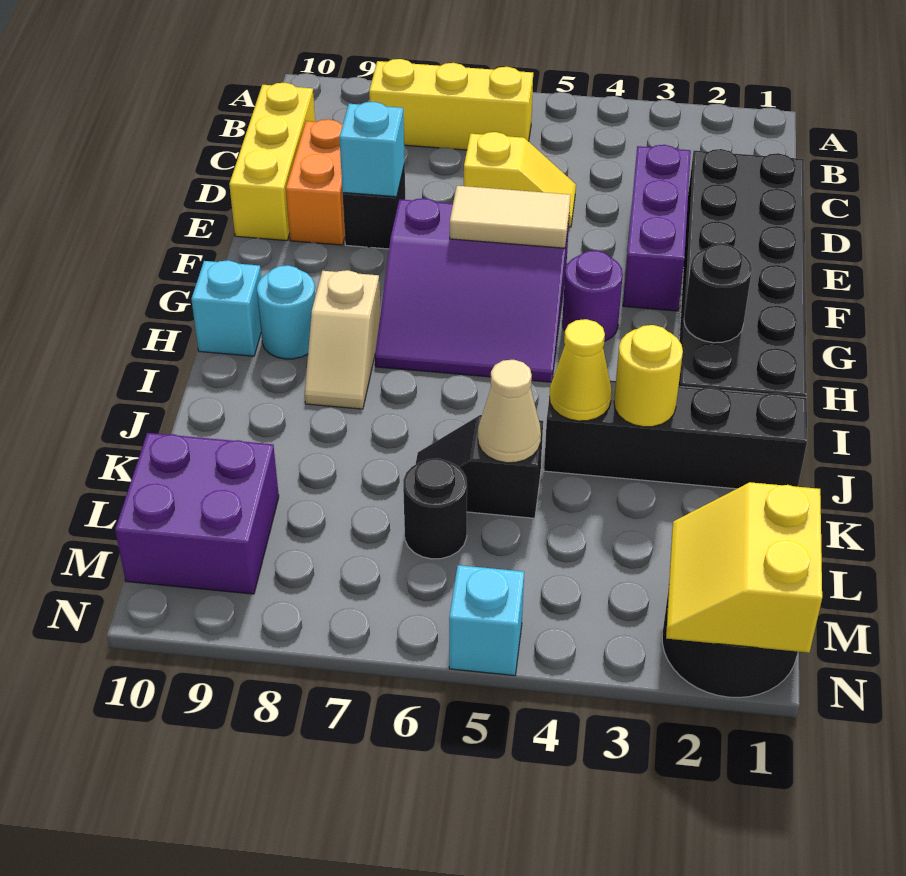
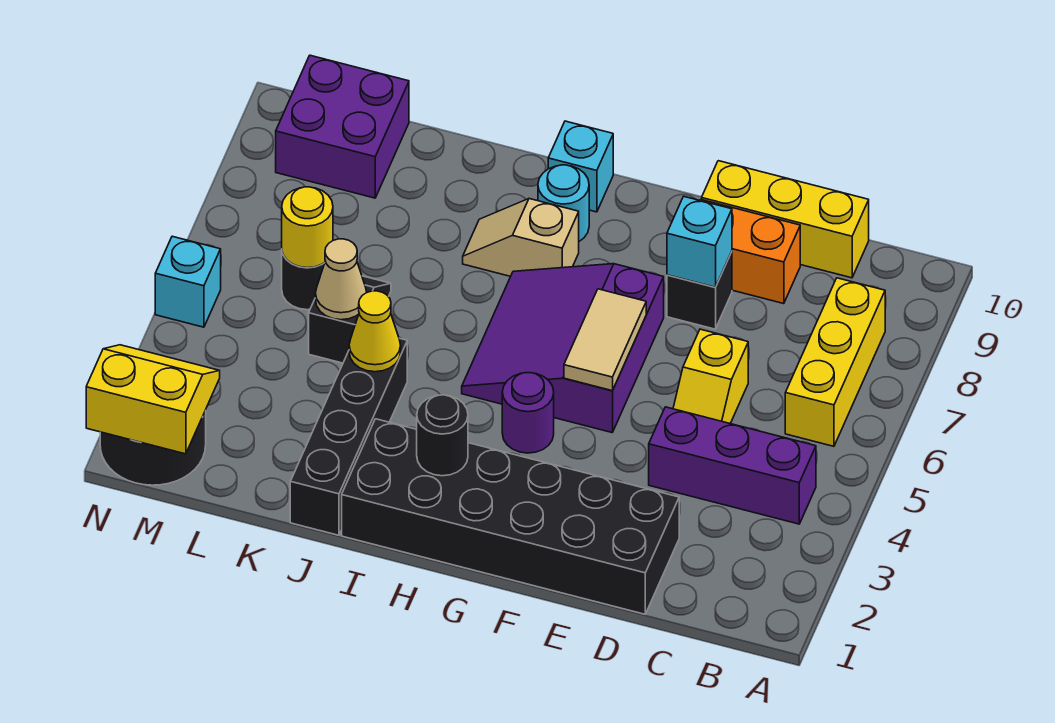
purple brick D3:F3 level 1 -> purple brick B4:D4 level 1
yellow round brick J3 level 2 -> yellow round brick L6 level 2

